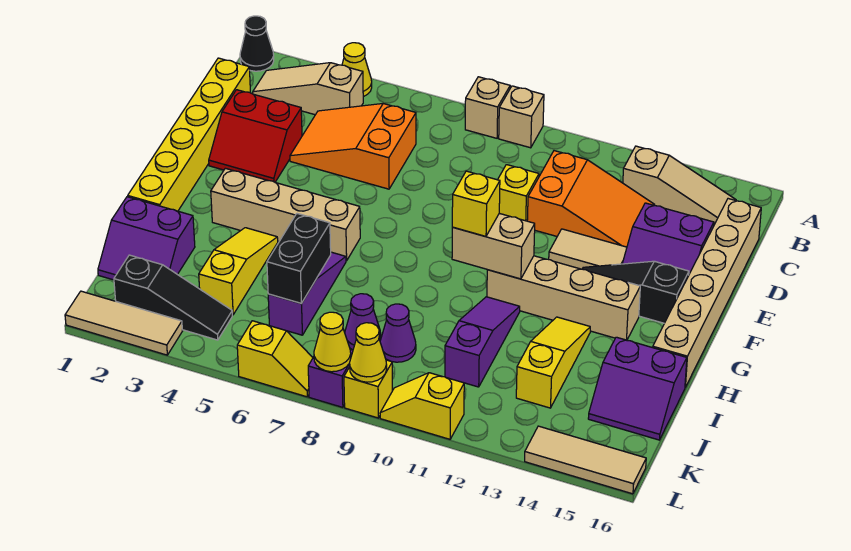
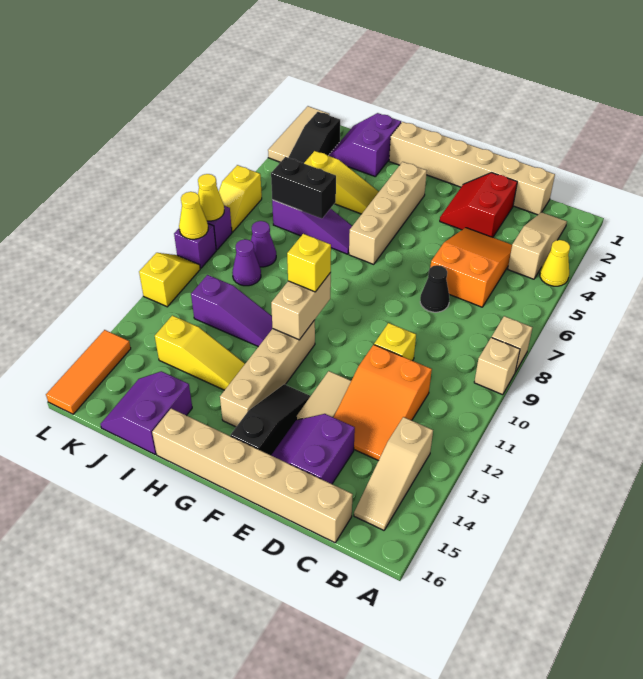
black cone A1 level 1 -> black cone D7 level 1
yellow brick C1:H1 level 1 -> tan brick C1:H1 level 1
yellow brick L9 level 1 -> purple brick L9 level 1
tan tile L14:L16 level 1 -> orange tile L14:L16 level 1

